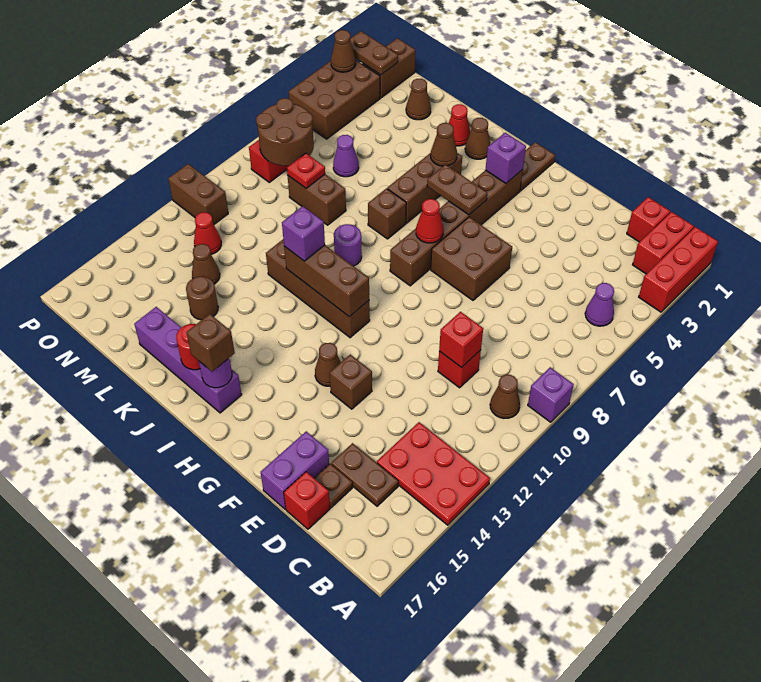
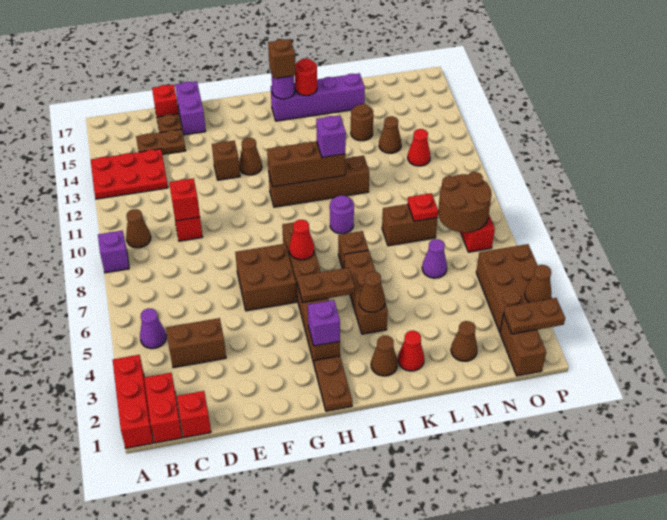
brown brick O11:P11 level 1 -> brown brick C4:D4 level 1

